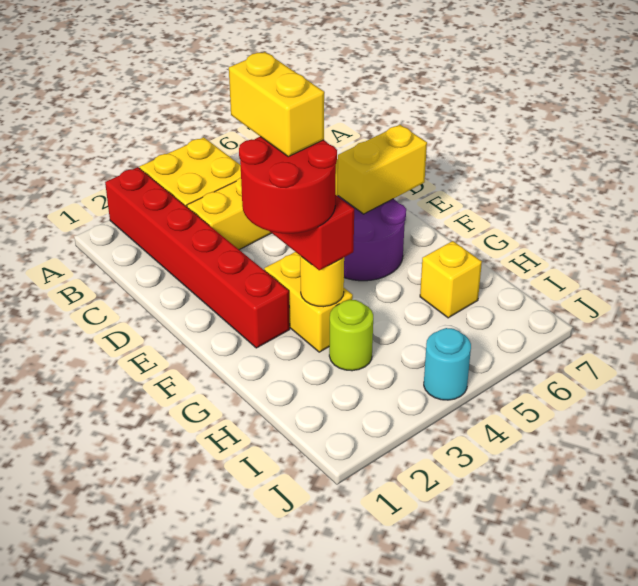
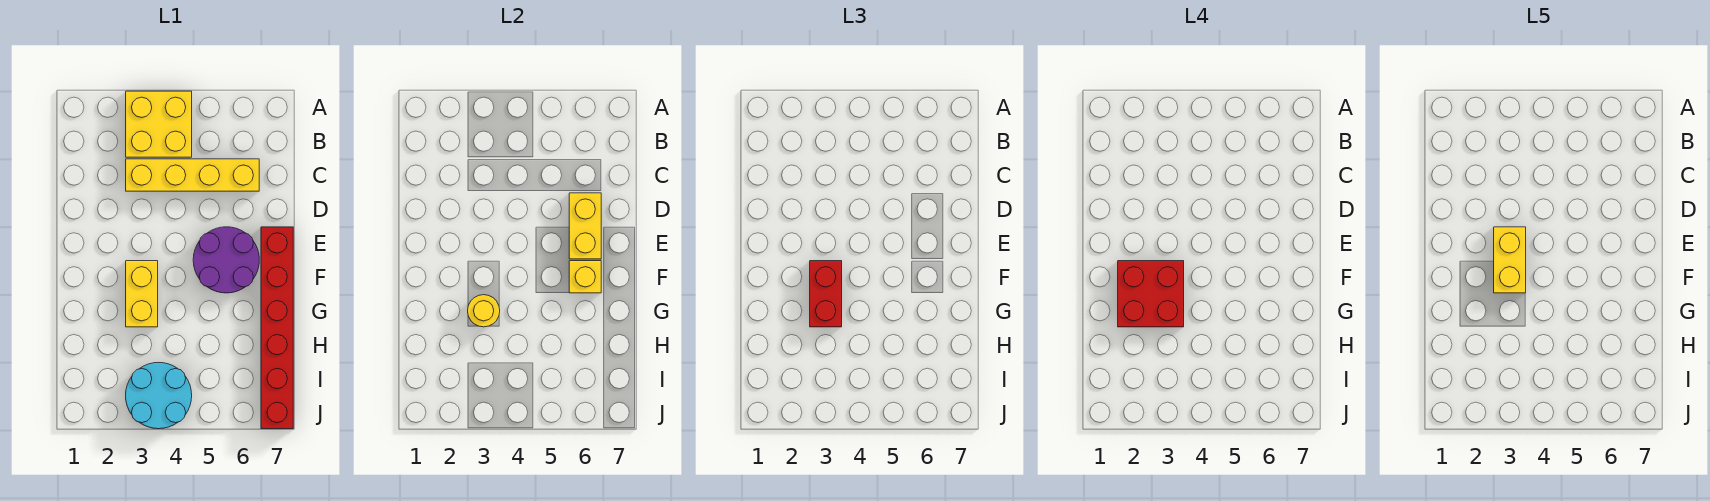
red brick A2:F2 level 1 -> red brick E7:J7 level 1
yellow brick E6:E7 level 2 -> yellow brick D6:E6 level 2
red round brick F2:G3 level 4 -> red brick F2:G3 level 4
lime round brick H3 level 1 -> none
yellow brick H6 level 1 -> yellow brick F6 level 2
cyan round brick J4 level 1 -> cyan round brick I3:J4 level 1

